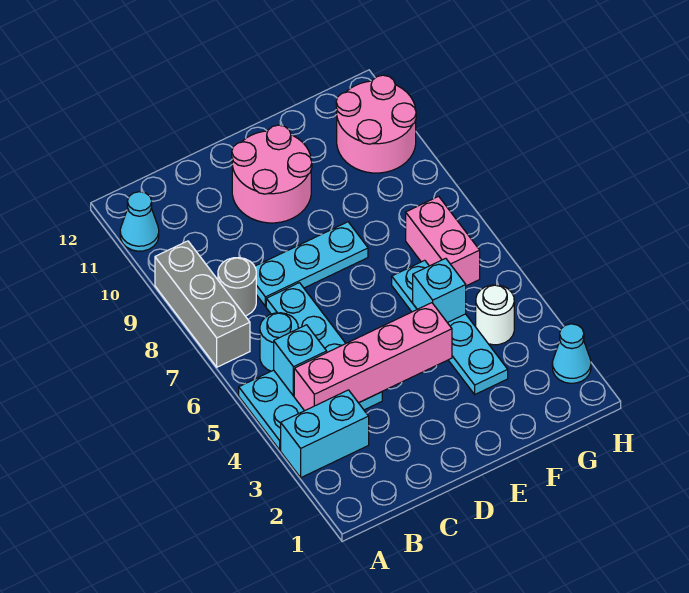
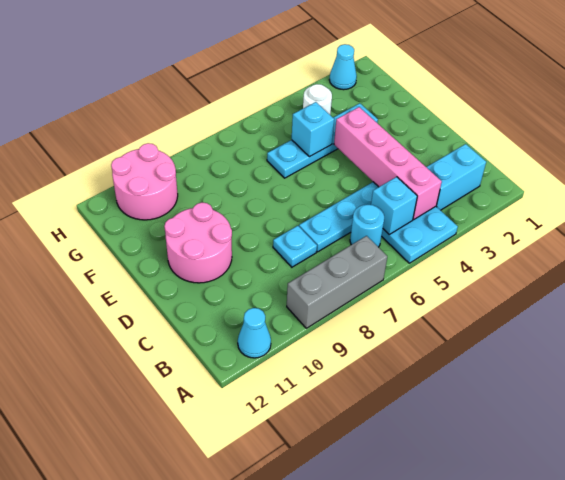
cyan brick A3:B3 level 1 -> cyan brick B2:B3 level 1
grey round brick B8 level 1 -> none
cyan plate C8:E8 level 1 -> cyan plate C8 level 1
pink brick G6:G7 level 1 -> none

